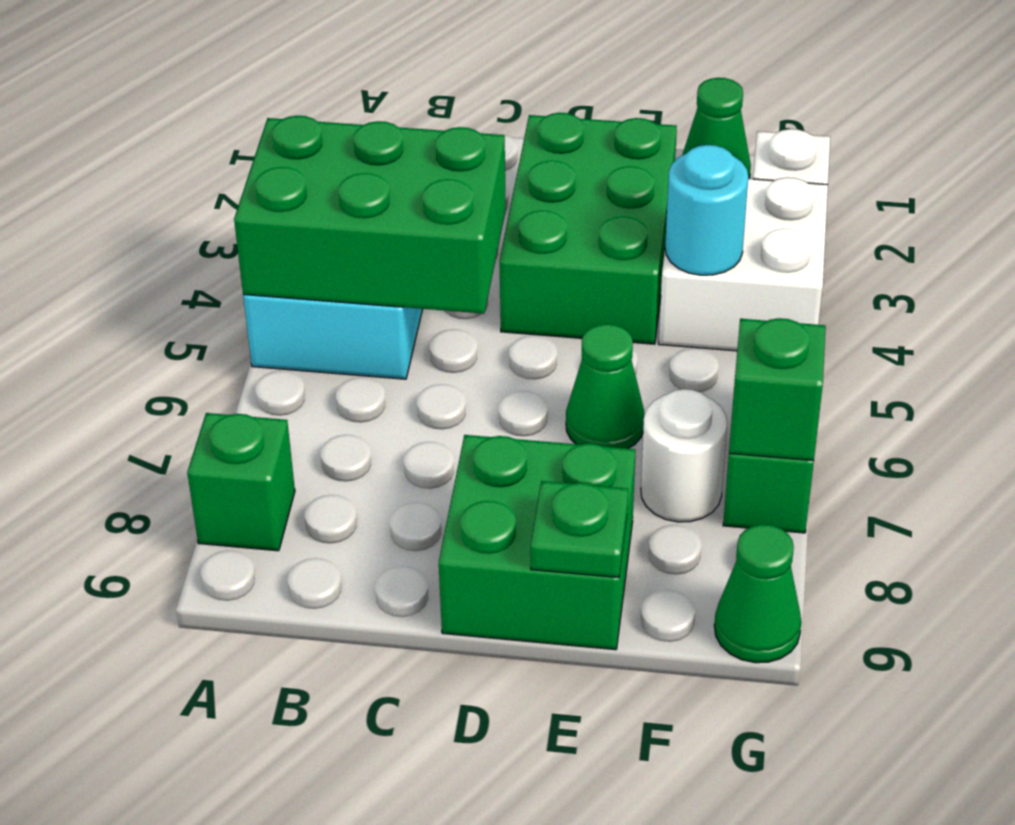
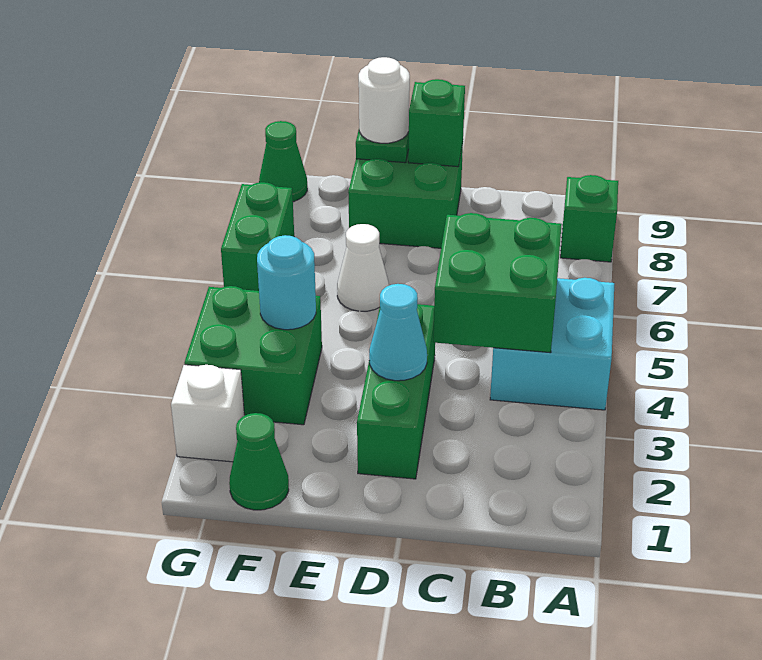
green brick A4:C5 level 2 -> green brick B4:C5 level 2
green brick D2:E4 level 1 -> green brick D2:D4 level 1
none -> cyan cone D3 level 2
green cone E6 level 1 -> white cone E6 level 1
white brick F3:G4 level 1 -> green brick F3:G4 level 1
white round brick F7 level 1 -> white round brick E9 level 3
green brick G7 level 2 -> green brick D9 level 2

